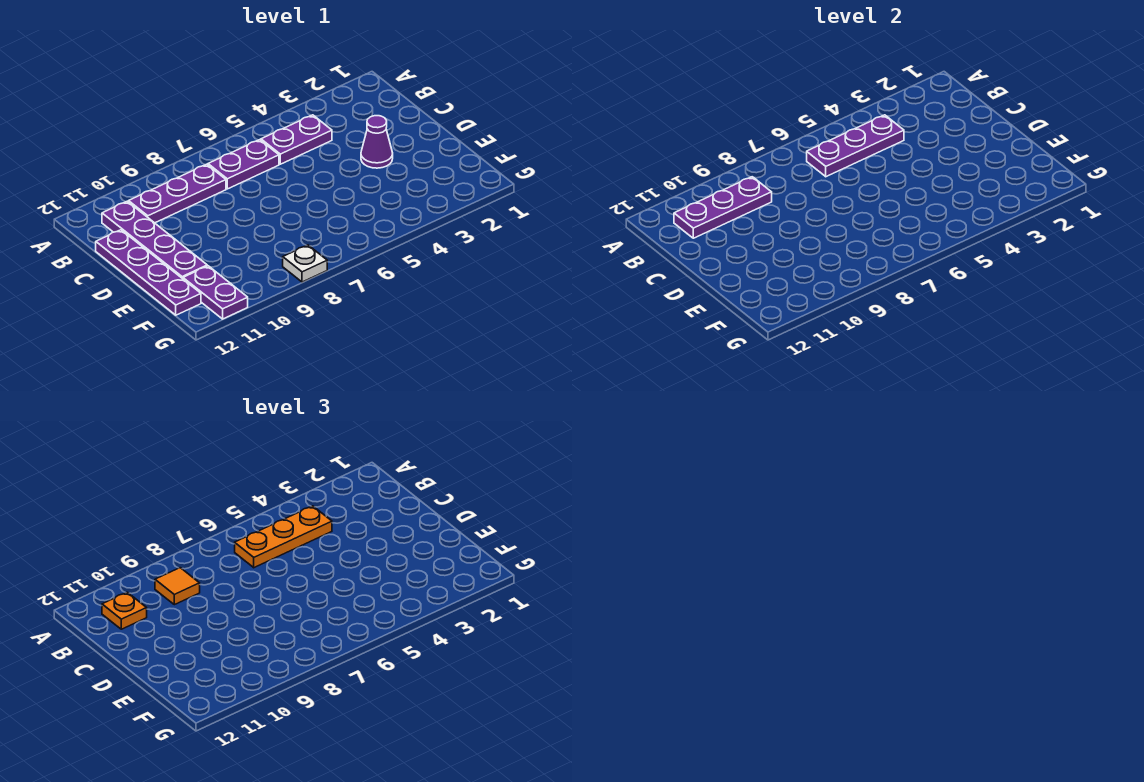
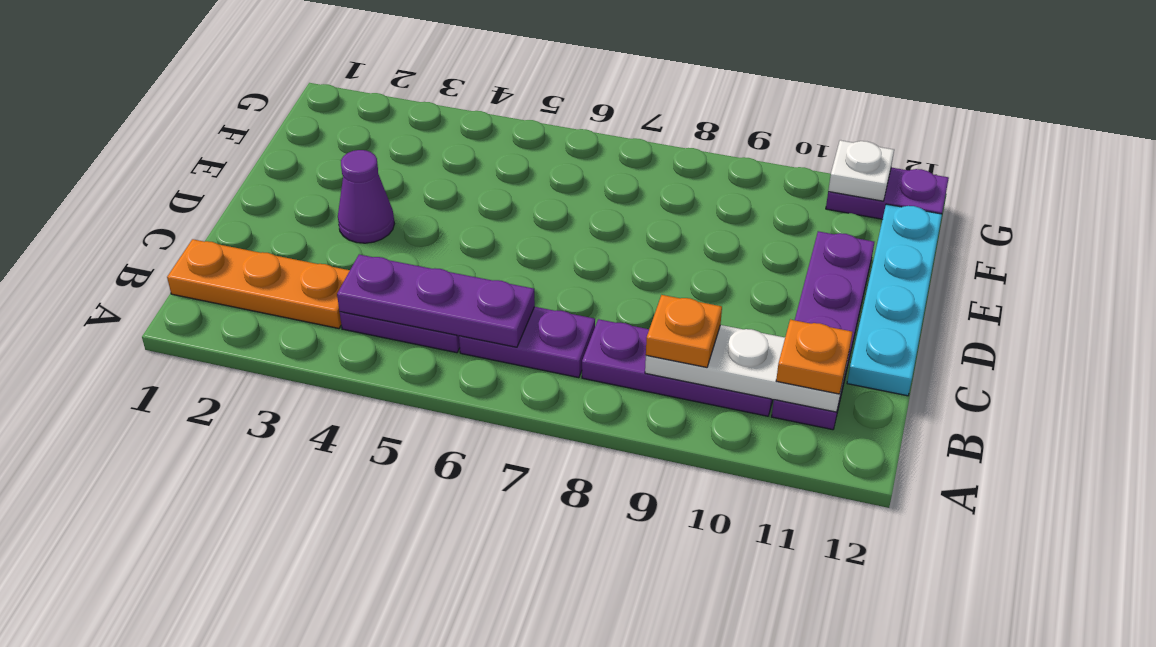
orange plate B4:B6 level 3 -> orange plate B1:B3 level 1
purple plate B9:B11 level 2 -> white plate B9:B11 level 2
orange tile B9 level 3 -> orange plate B9 level 3
purple plate C12:F12 level 1 -> cyan plate C12:F12 level 1
purple plate F11:G11 level 1 -> purple plate G11:G12 level 1
white plate G8 level 1 -> white plate G11 level 2

